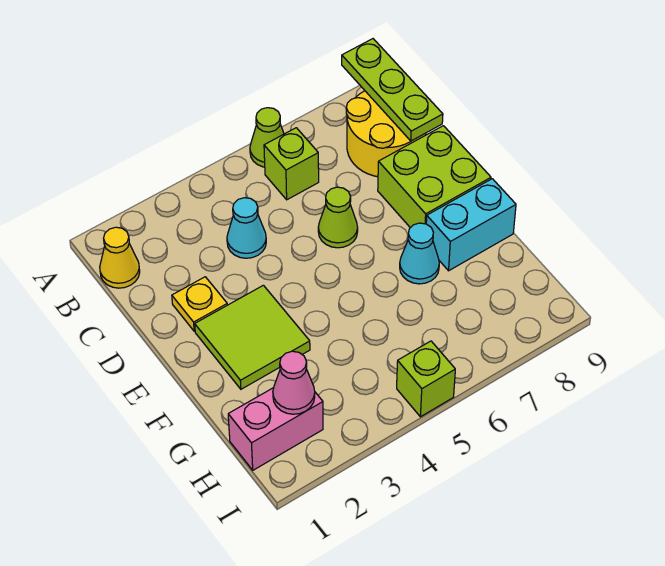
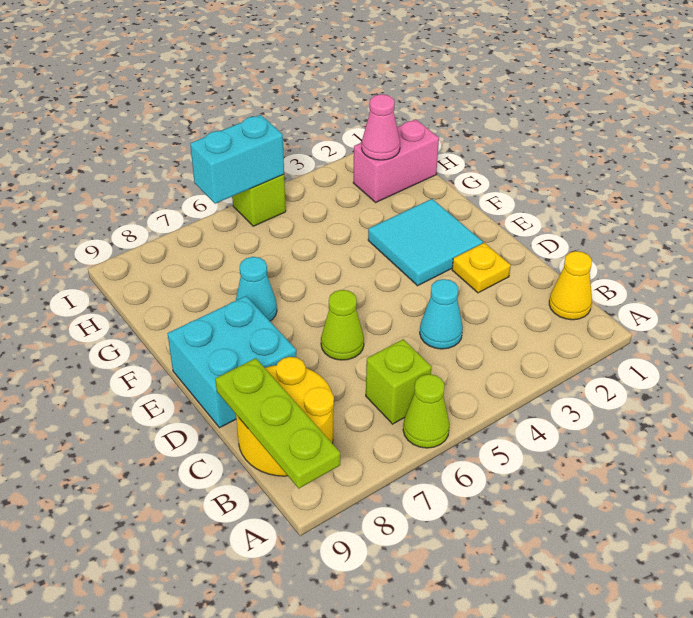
lime brick D8:E9 level 1 -> cyan brick D8:E9 level 1
lime tile E2:F3 level 1 -> cyan tile E2:F3 level 1
cyan brick F8:F9 level 1 -> cyan brick I5:I6 level 2

